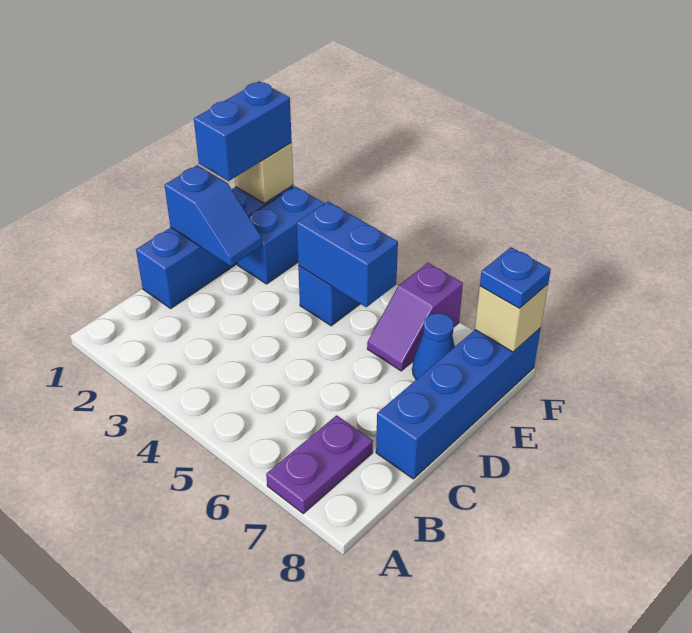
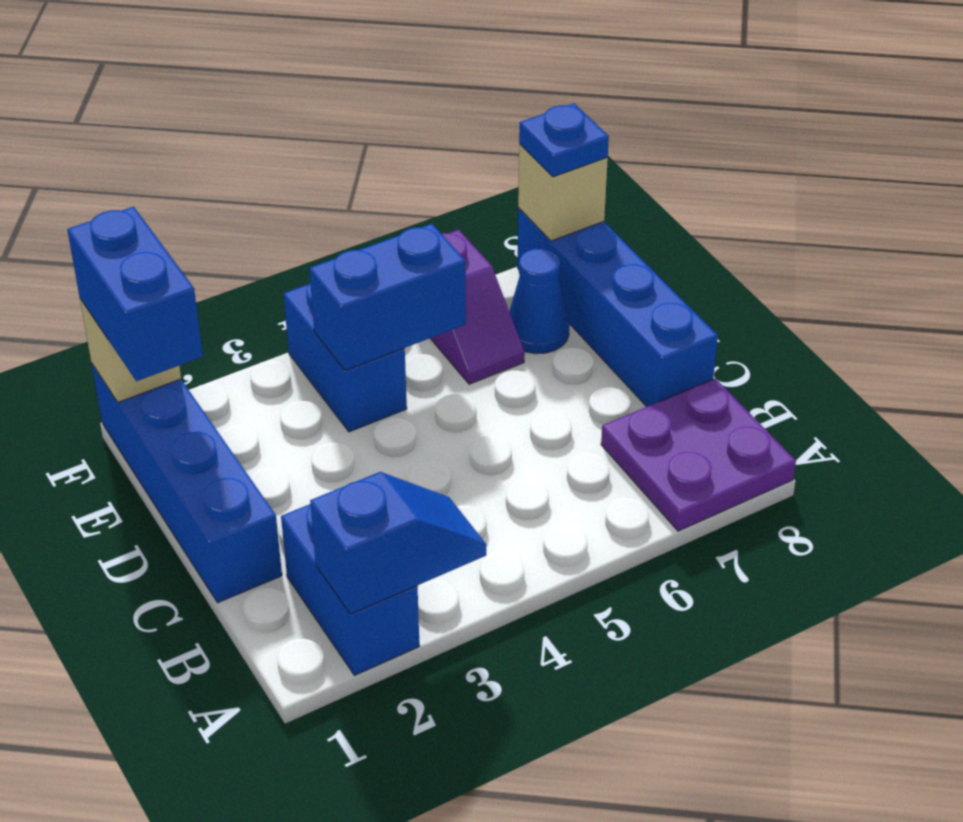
purple plate A7:B7 level 1 -> purple plate A7:B8 level 1
blue slope D1:D2 level 2 top 1 -> blue slope A2:A3 level 2 top 2
blue brick E2:F2 level 1 -> blue brick A2:B2 level 1

